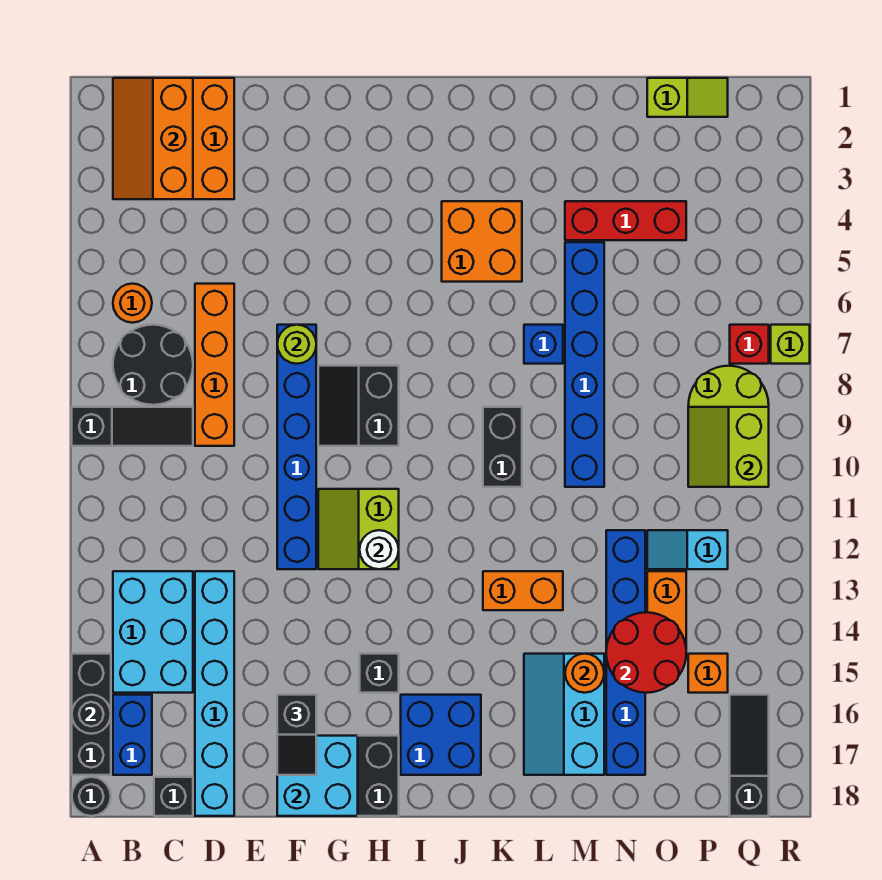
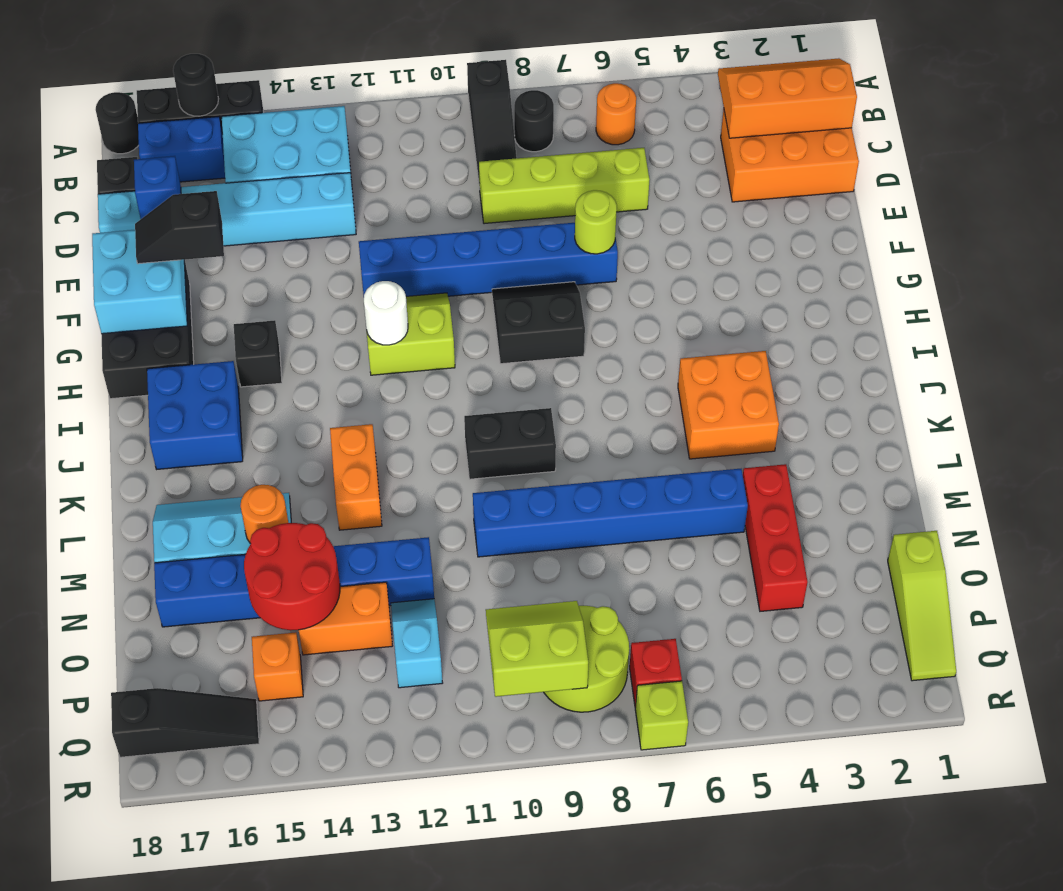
black round brick B7:C8 level 1 -> black round brick B8 level 1
orange brick D6:D9 level 1 -> lime brick D6:D9 level 1
blue brick L7 level 1 -> blue brick D17 level 2
lime slope O1:P1 level 1 top O -> lime slope O1:Q1 level 1 top O

